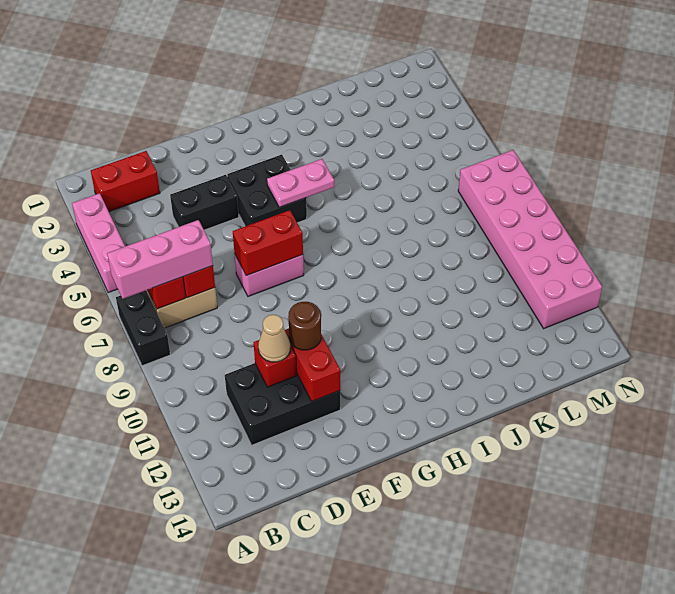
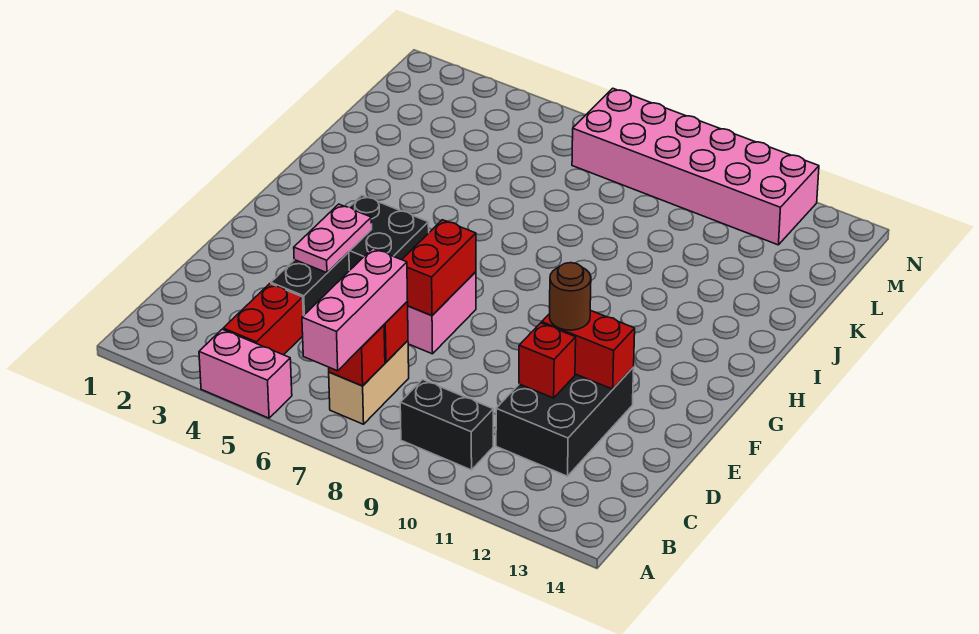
pink brick A3:A5 level 1 -> pink brick A4:A5 level 1
black brick A7:A8 level 1 -> black brick B9:B10 level 1
red brick B2:C2 level 1 -> red brick B4:C4 level 1
tan cone D11 level 3 -> none
pink plate G5:H5 level 2 -> pink plate E4:F4 level 2

